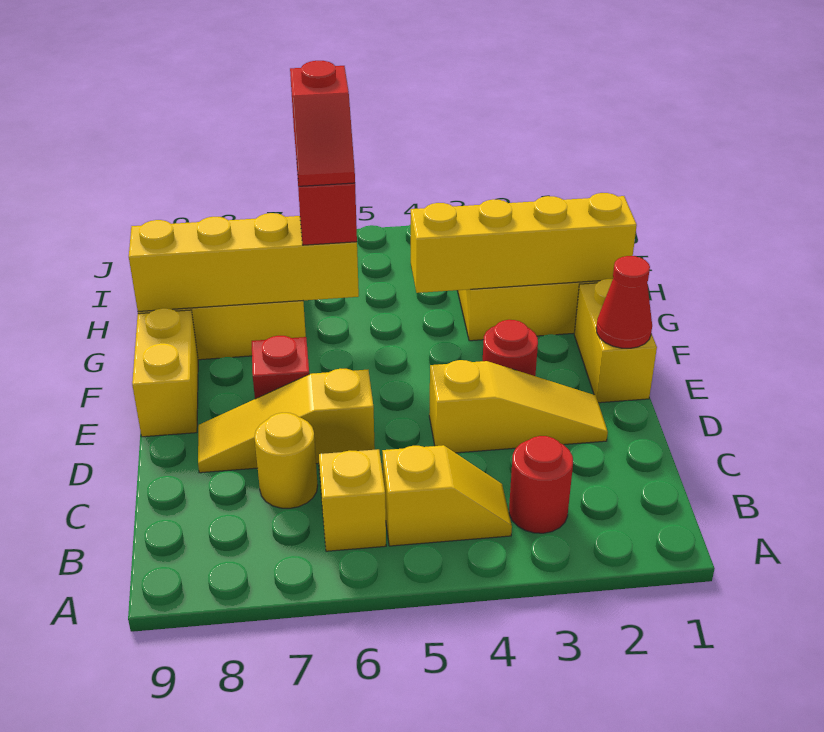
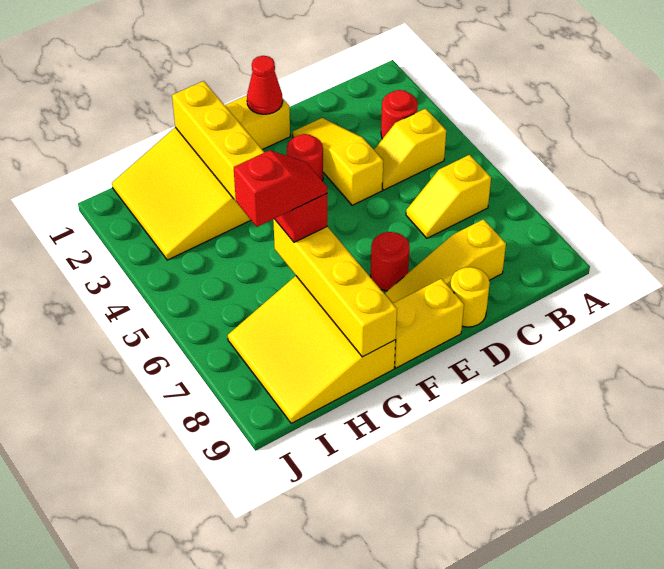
yellow slope B4:B5 level 1 top 5 -> yellow slope B4:C4 level 1 top B
yellow round brick C7 level 1 -> yellow round brick D9 level 1
yellow slope D6:D8 level 1 top 6 -> yellow slope C8:E8 level 1 top C
red brick E7 level 1 -> red round brick E7 level 1

